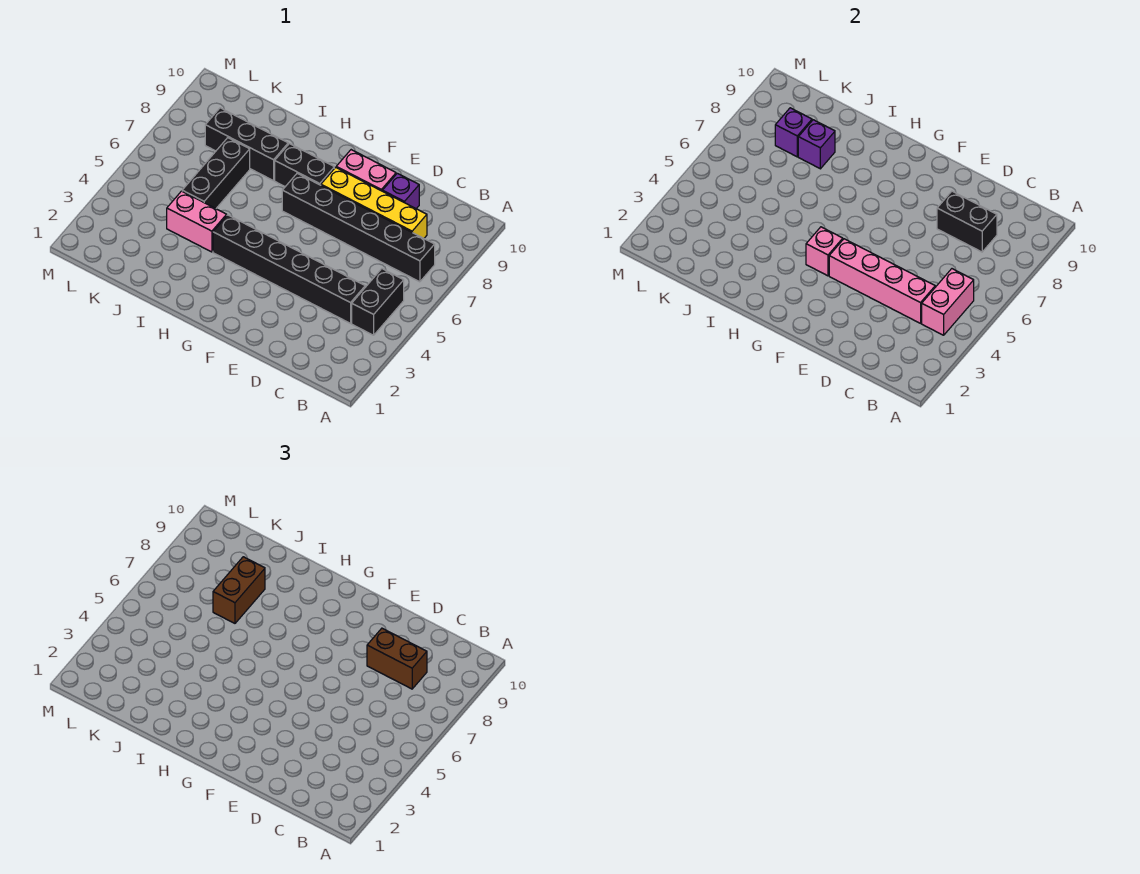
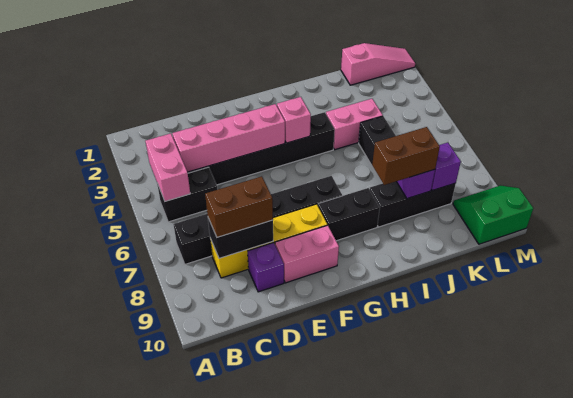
black brick B4:B5 level 1 -> black brick B5:C5 level 1
brown brick J7:J8 level 3 -> brown brick I8:J8 level 3
none -> pink slope K1:M1 level 1 top K
none -> green slope L9:M10 level 1 top 10

